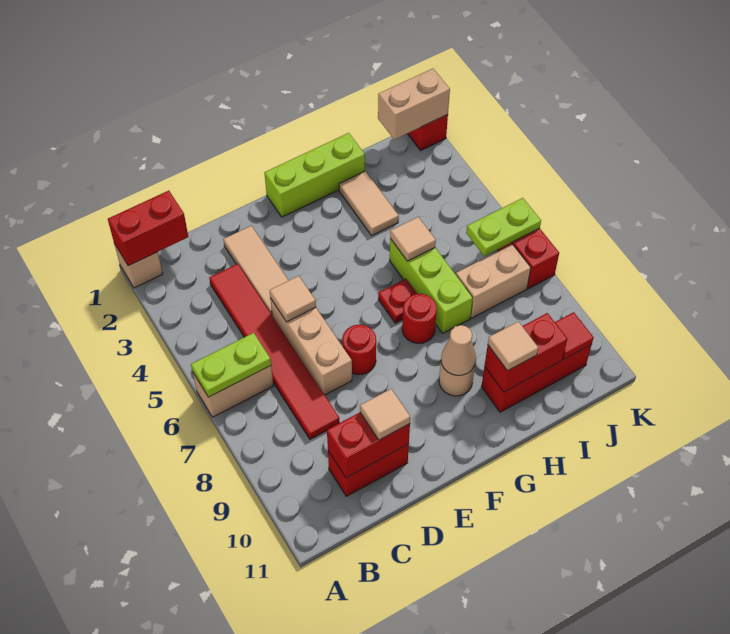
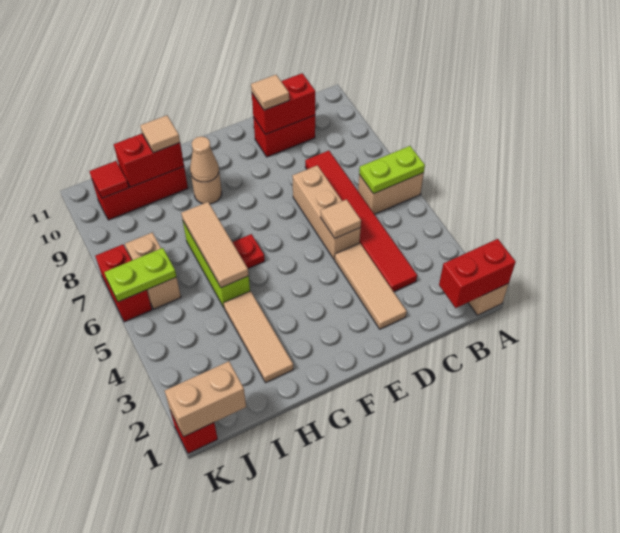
red round brick E7 level 1 -> none
lime brick F1:H1 level 1 -> none
red round brick G7 level 1 -> none
tan tile H2:H3 level 1 -> tan tile H2:H4 level 1
tan tile H5 level 2 -> tan tile H5:H7 level 2
tan brick I7:J7 level 1 -> tan brick J6:J7 level 1

